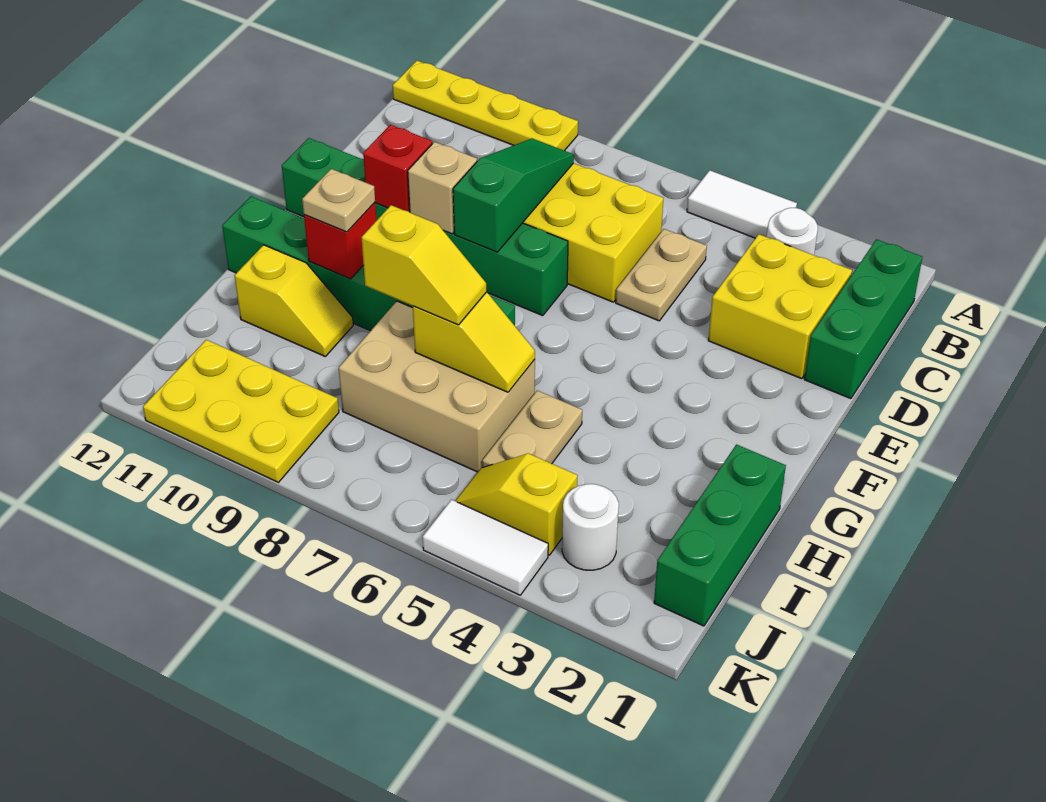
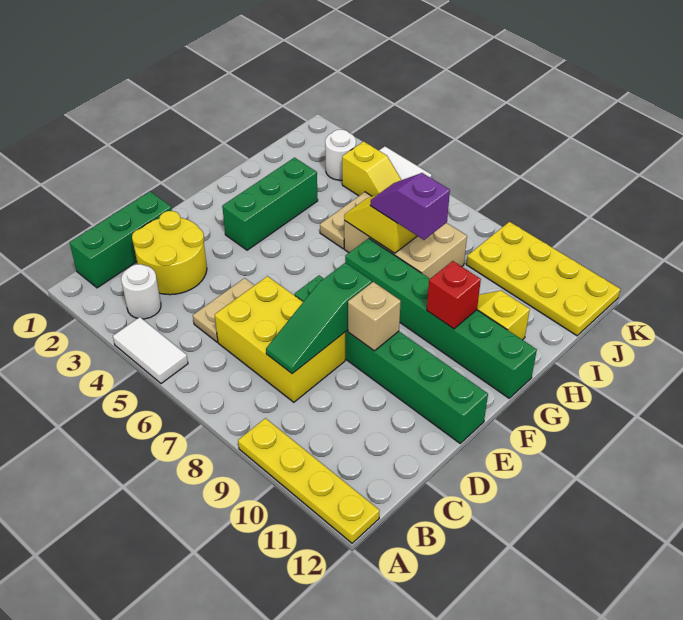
yellow brick C2:D3 level 1 -> yellow round brick C2:D3 level 1
red brick E10 level 2 -> none
tan plate G10 level 3 -> none
green brick H1:J1 level 1 -> green brick F3:H3 level 1
yellow slope H7:H8 level 3 top 8 -> purple slope H7:H8 level 3 top 8
yellow plate J9:K11 level 1 -> yellow plate J9:K12 level 1

